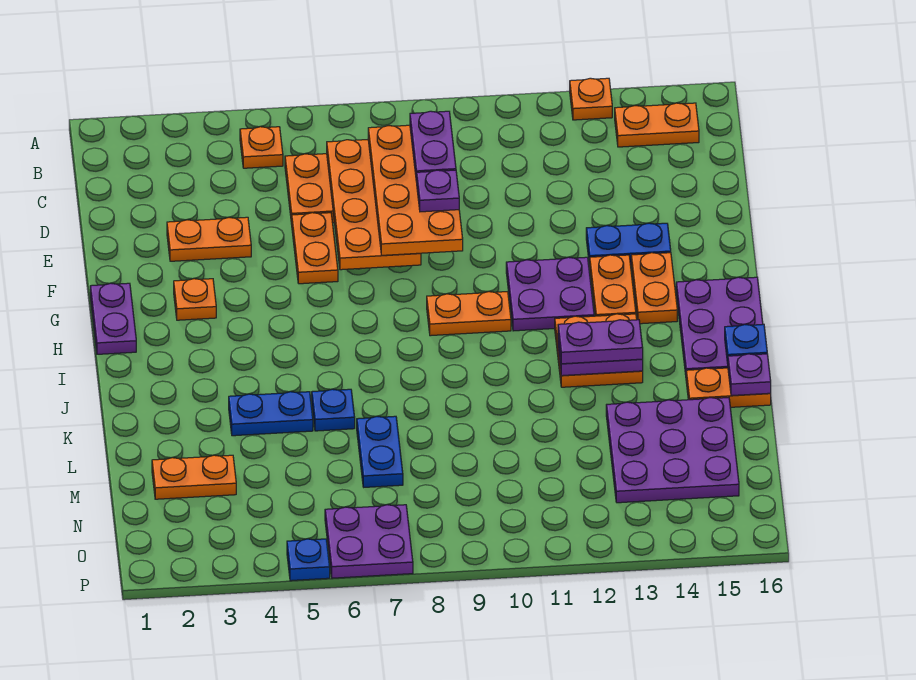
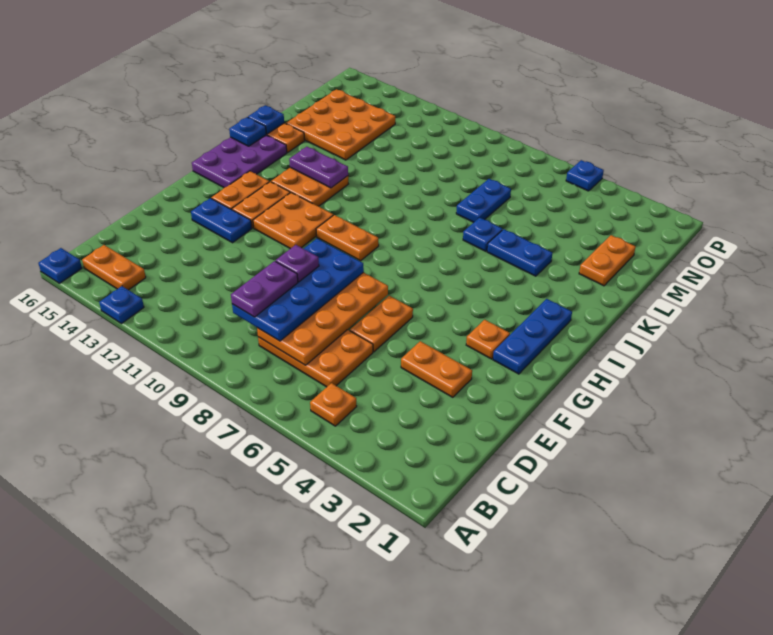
orange plate A13 level 1 -> blue plate A13 level 1
none -> blue plate A16 level 1
orange plate C8:F9 level 3 -> blue plate C8:F9 level 3
purple plate G1:H1 level 1 -> none
none -> blue plate G2:I2 level 1
purple plate G11:H12 level 1 -> orange plate G11:H12 level 1
purple plate J12:J13 level 3 -> none
purple plate K16 level 2 -> blue plate K16 level 2
purple plate L13:N15 level 1 -> orange plate L13:N15 level 1
orange plate M2:M3 level 1 -> orange plate L2:M2 level 1
purple plate O6:P7 level 1 -> none

